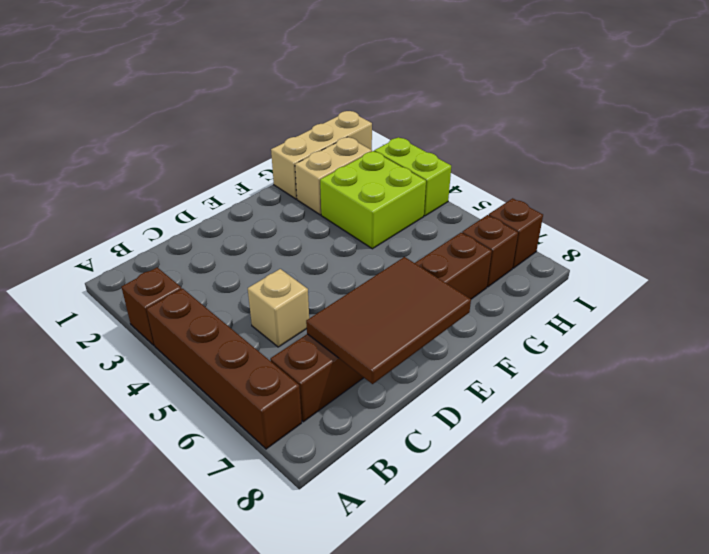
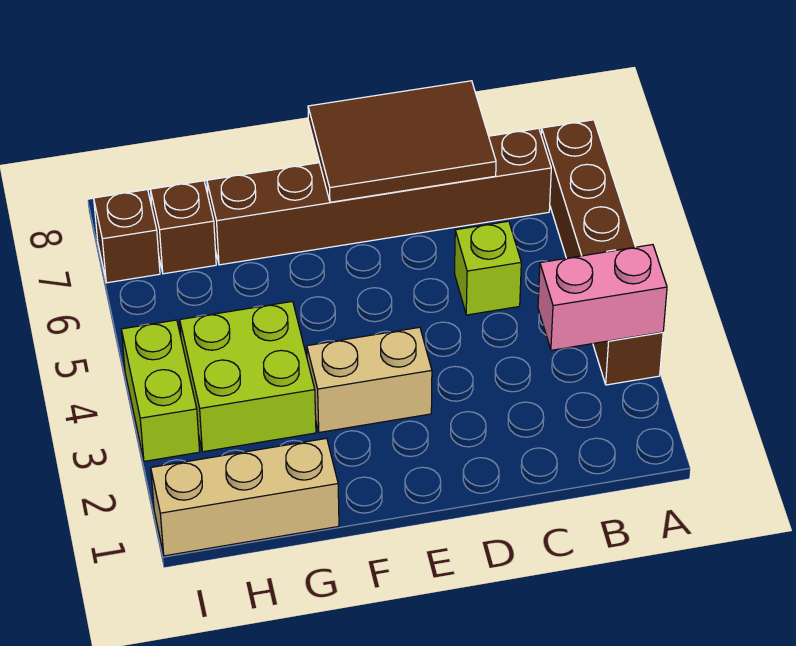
none -> pink brick A3:B3 level 2
tan brick C5 level 1 -> lime brick C5 level 1
tan brick G2:H2 level 1 -> tan brick E3:F3 level 1

